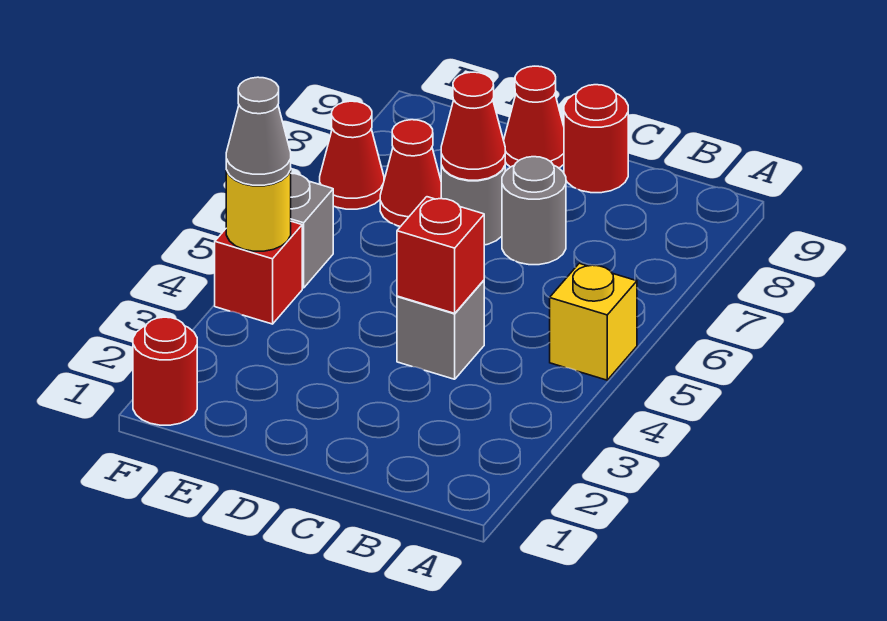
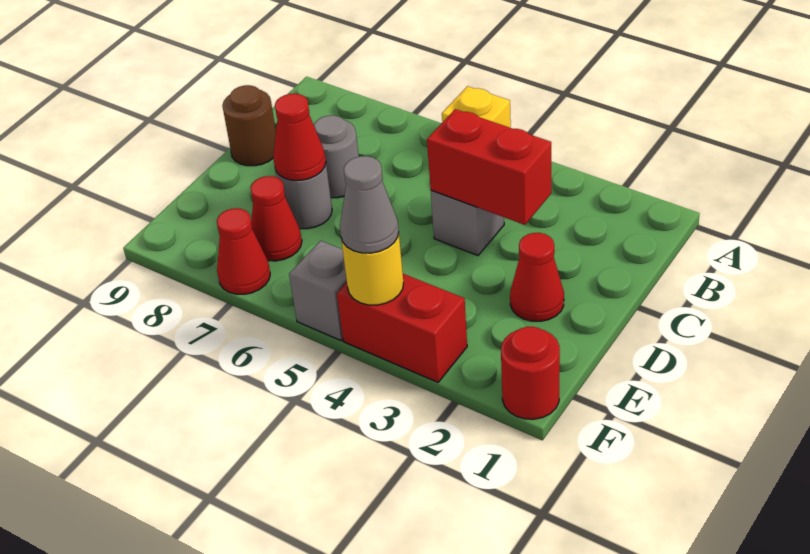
red brick C4 level 2 -> red brick C3:C4 level 2
red round brick C9 level 1 -> brown round brick C9 level 1
red cone D9 level 1 -> red cone D2 level 1
red brick F4 level 1 -> red brick F3:F4 level 1

